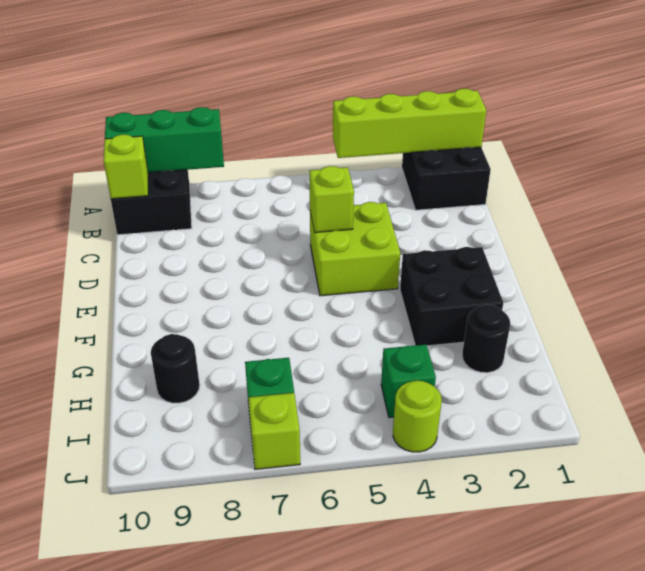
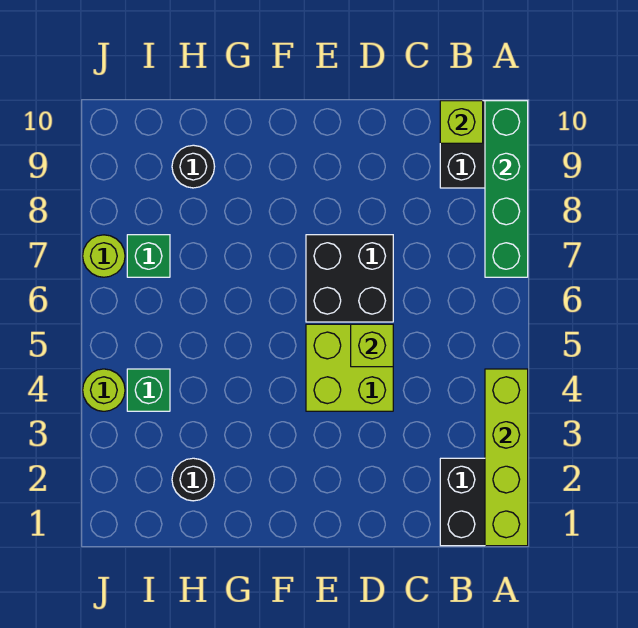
green brick A8:A10 level 2 -> green brick A7:A10 level 2
black brick F2:G3 level 1 -> black brick D6:E7 level 1
lime brick J7 level 1 -> lime round brick J7 level 1

